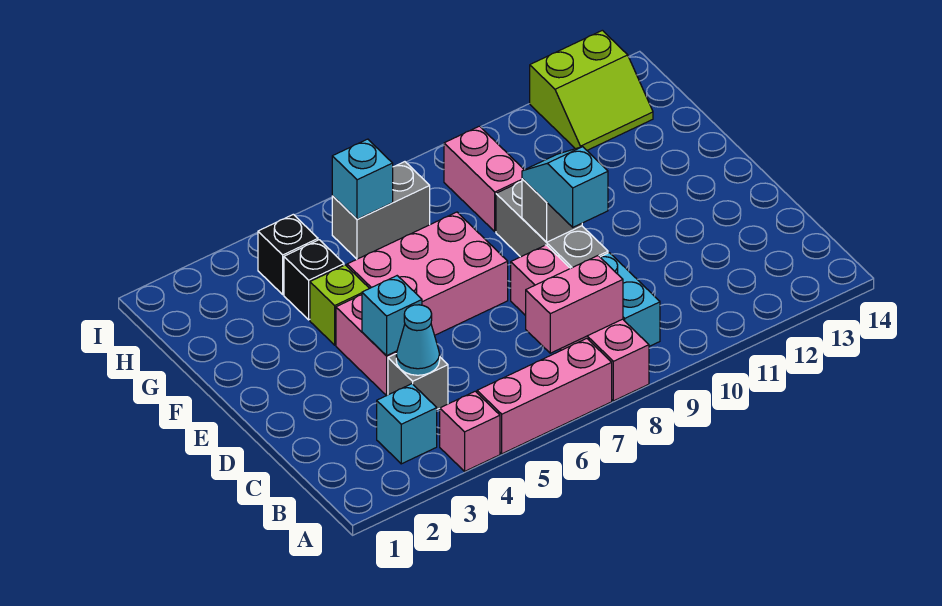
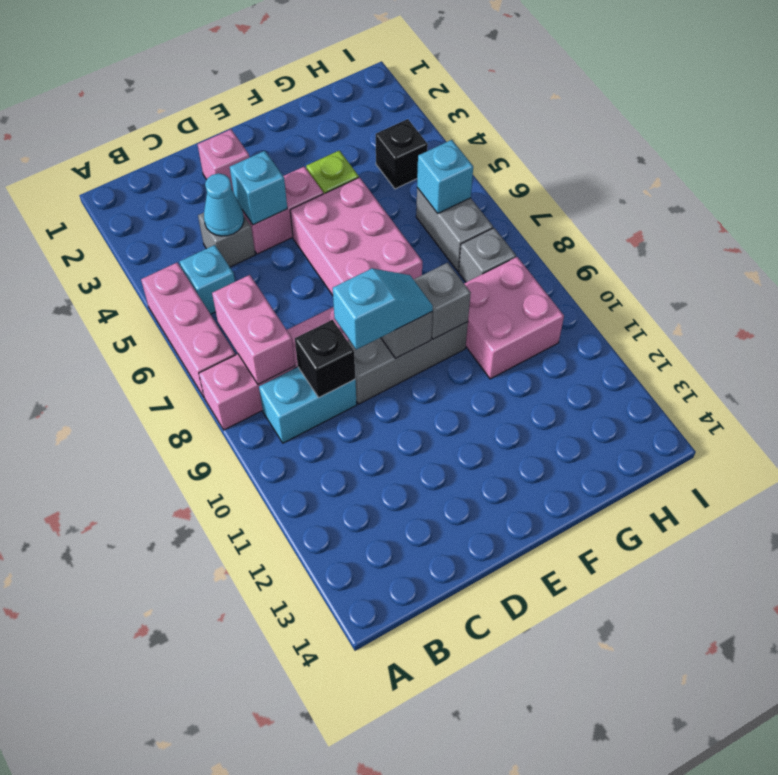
pink brick A4 level 1 -> pink brick D2 level 1
cyan brick B3 level 1 -> cyan brick B5 level 1
none -> grey brick F9 level 2
black brick G4 level 1 -> black brick C9 level 2
pink brick G9:H9 level 1 -> pink brick G9:H10 level 1
none -> grey brick H8 level 1
lime slope H12:I13 level 1 top I -> none

